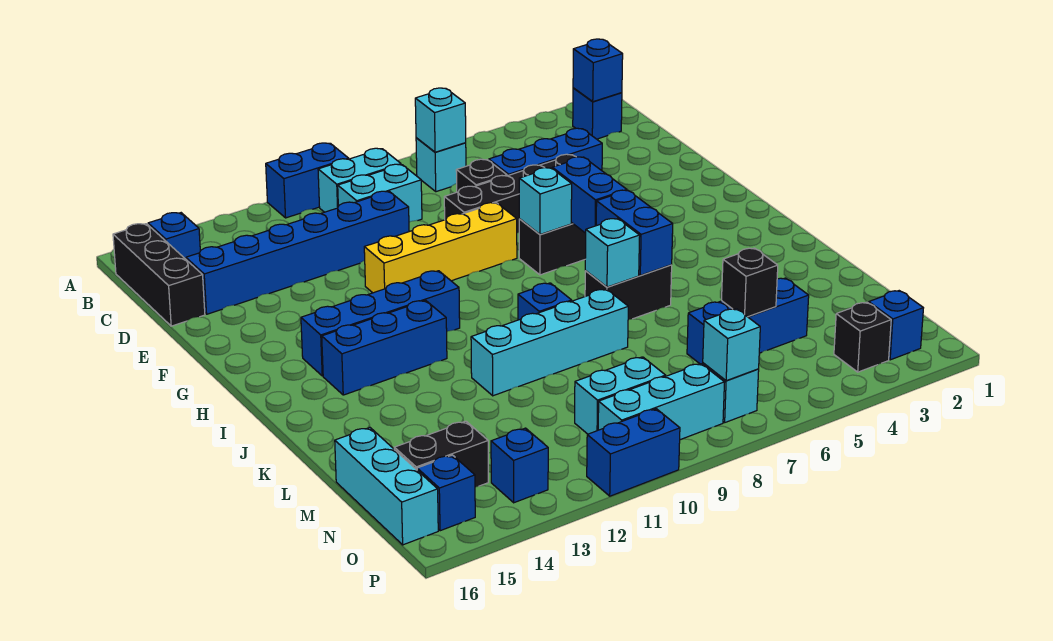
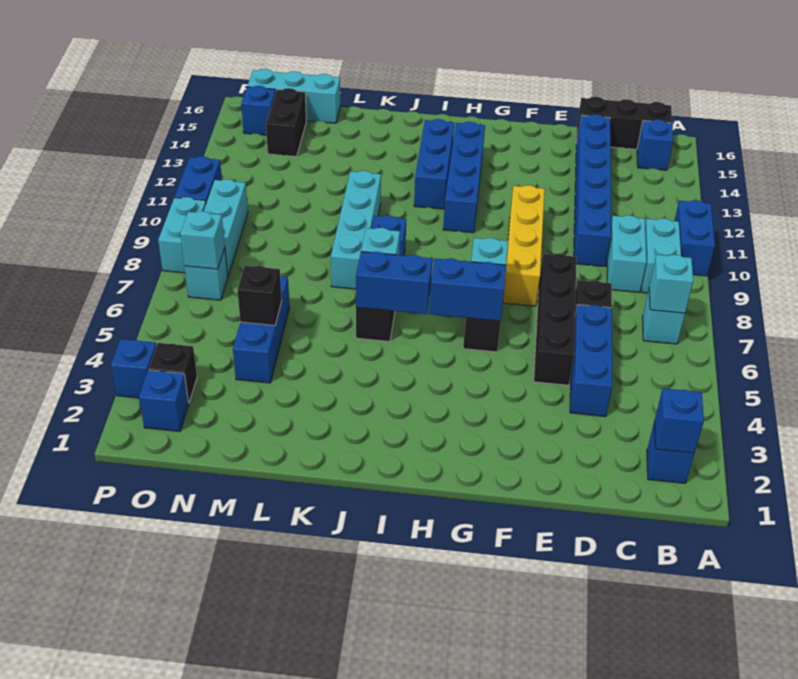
cyan brick N9:N10 level 1 -> cyan brick P8:P9 level 1
blue brick O13 level 1 -> blue brick P3 level 1

